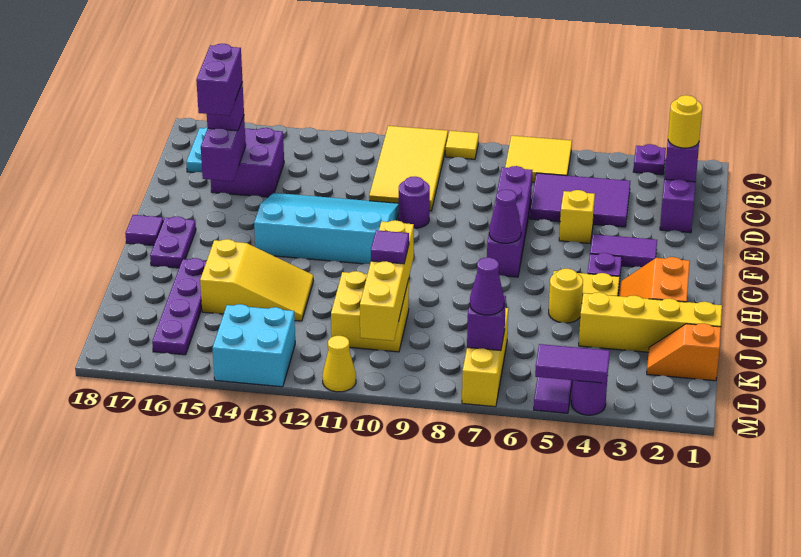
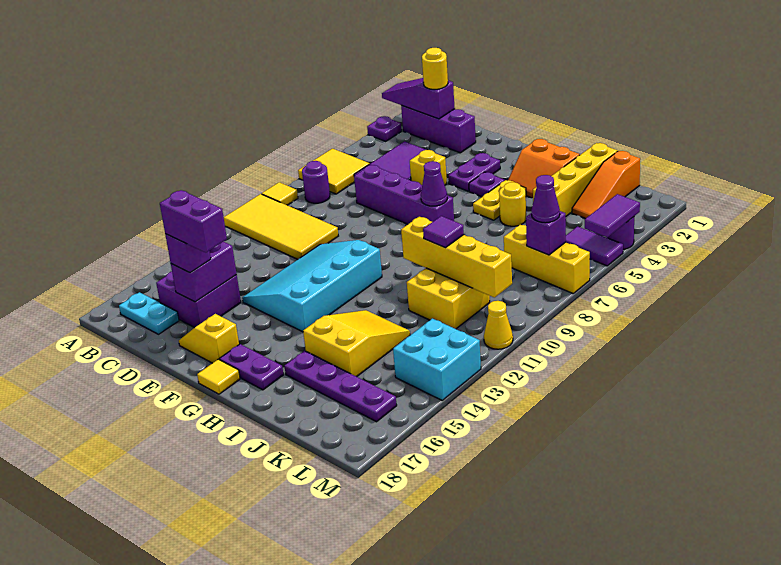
purple brick D16:E16 level 2 -> purple brick D15:D16 level 2
purple round brick E10 level 1 -> purple round brick B8 level 1
none -> yellow slope E17:F17 level 1 top F
purple tile F3:F4 level 1 -> purple plate F3:F4 level 1
purple tile G18 level 1 -> yellow tile G18 level 1
orange slope K1:K2 level 1 top 1 -> orange slope K1:K3 level 1 top 1

